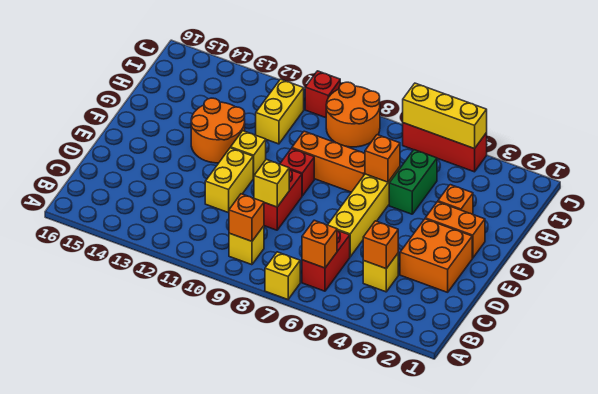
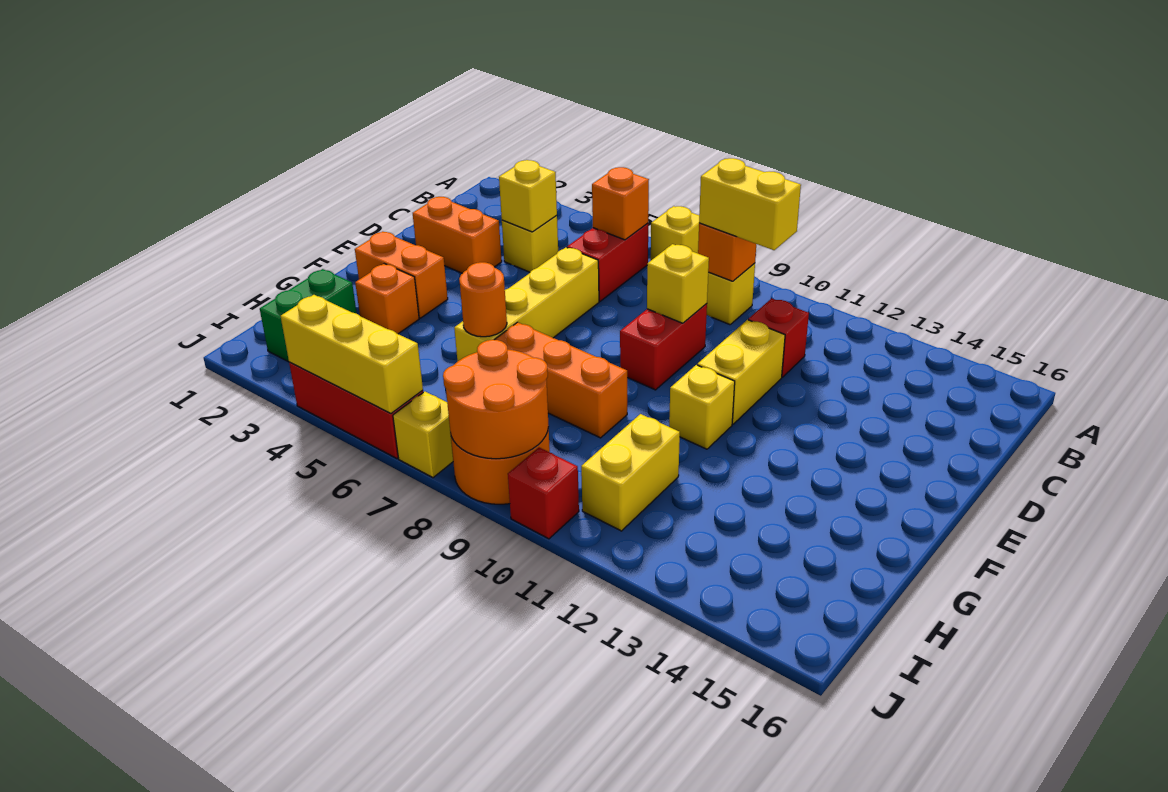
none -> yellow brick B9:B10 level 3
orange brick C4 level 2 -> yellow brick C4 level 2
orange brick D2:E3 level 1 -> orange brick D2:D3 level 1
red brick F9 level 1 -> red brick C11 level 1
orange round brick F12:G13 level 1 -> orange round brick I8:J9 level 2
green brick G5:H5 level 1 -> green brick H2:I2 level 1
orange brick G6 level 2 -> orange round brick G6 level 2
none -> yellow brick J7 level 1

